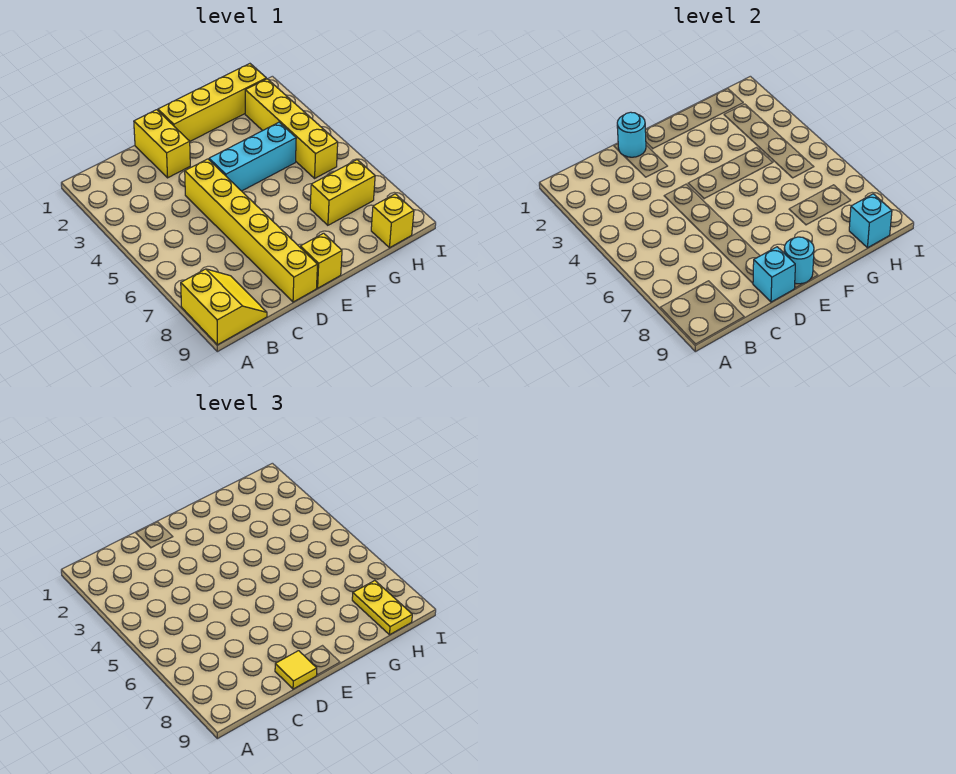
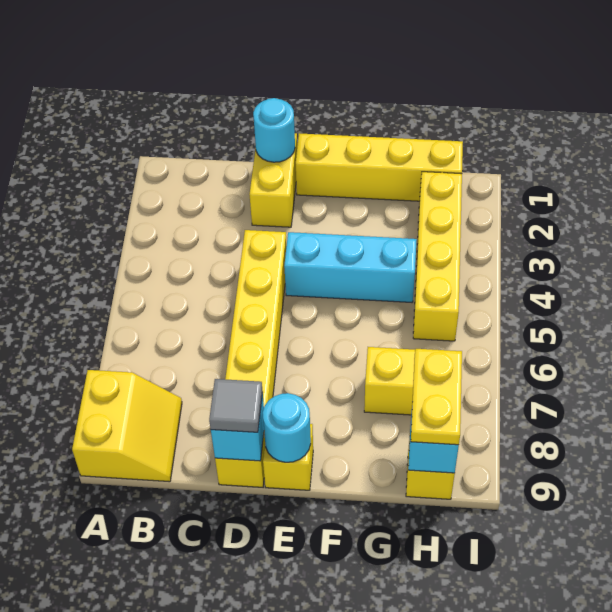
yellow tile D9 level 3 -> grey tile D9 level 3

